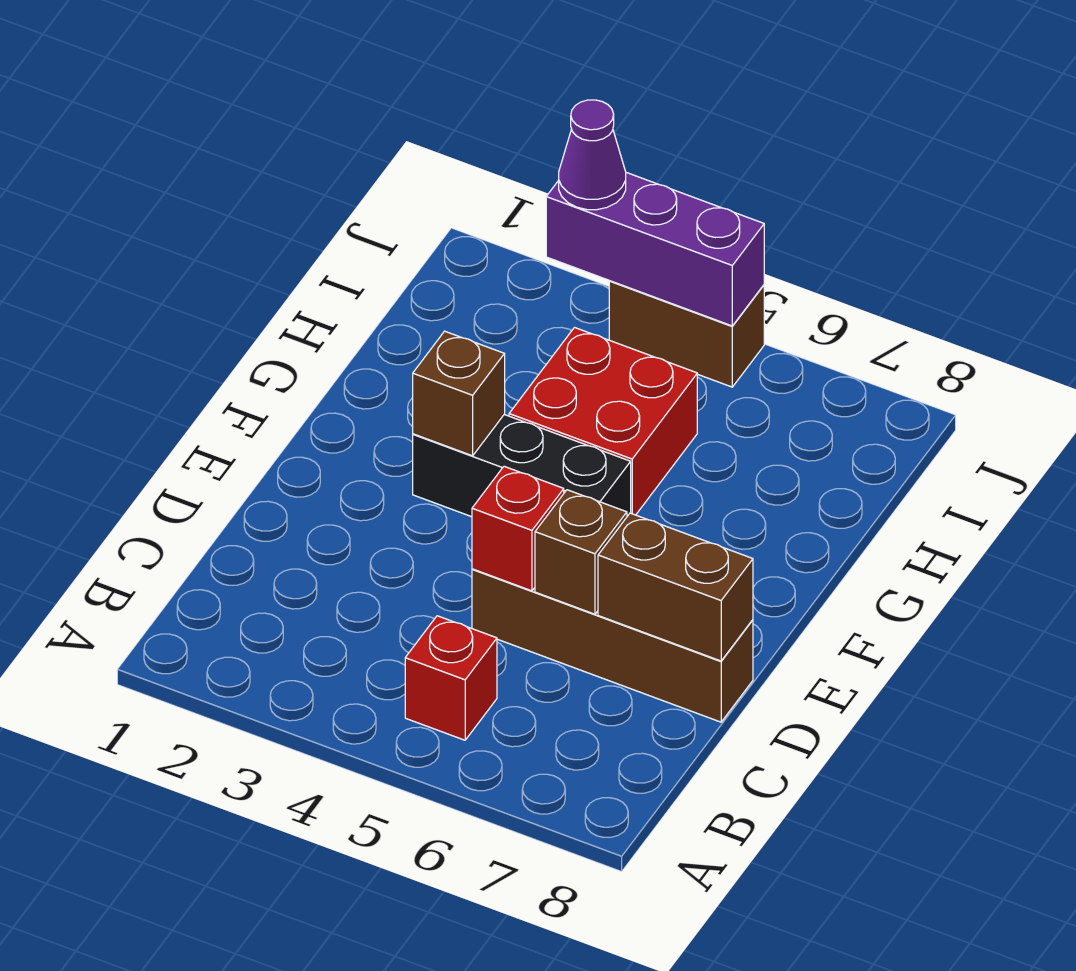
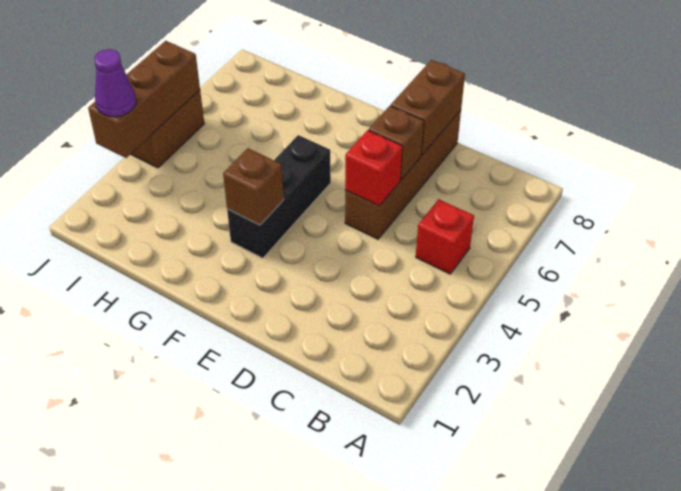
red brick G4:H5 level 1 -> none
purple brick J3:J5 level 2 -> brown brick J3:J5 level 2

